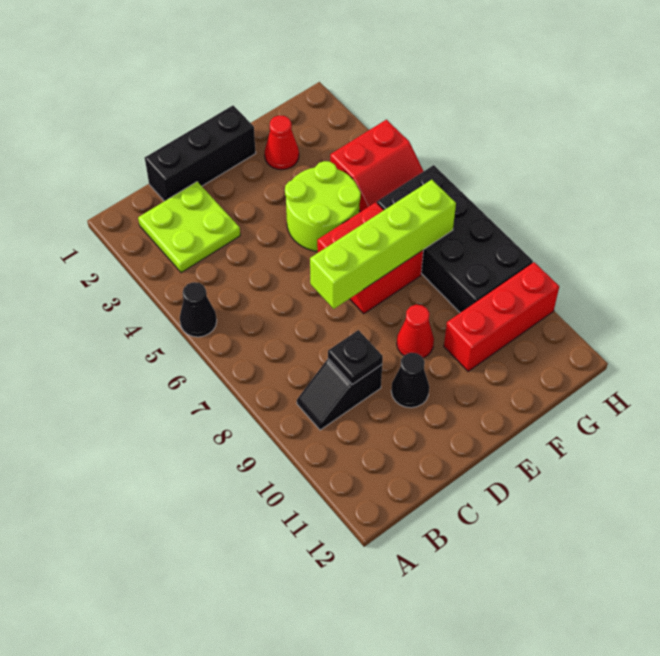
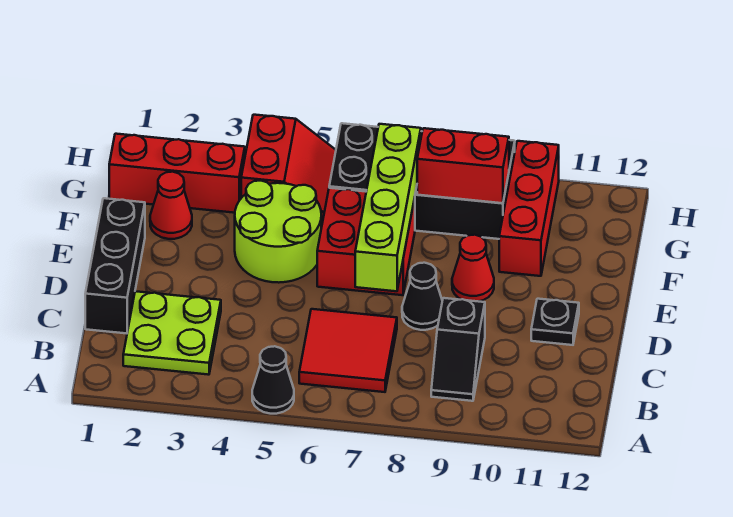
none -> red tile B6:C7 level 1
black plate C9 level 2 -> black plate D11 level 1
black cone D10 level 1 -> black cone D8 level 1
none -> red brick G1:G3 level 1
none -> red brick G8:G9 level 2

